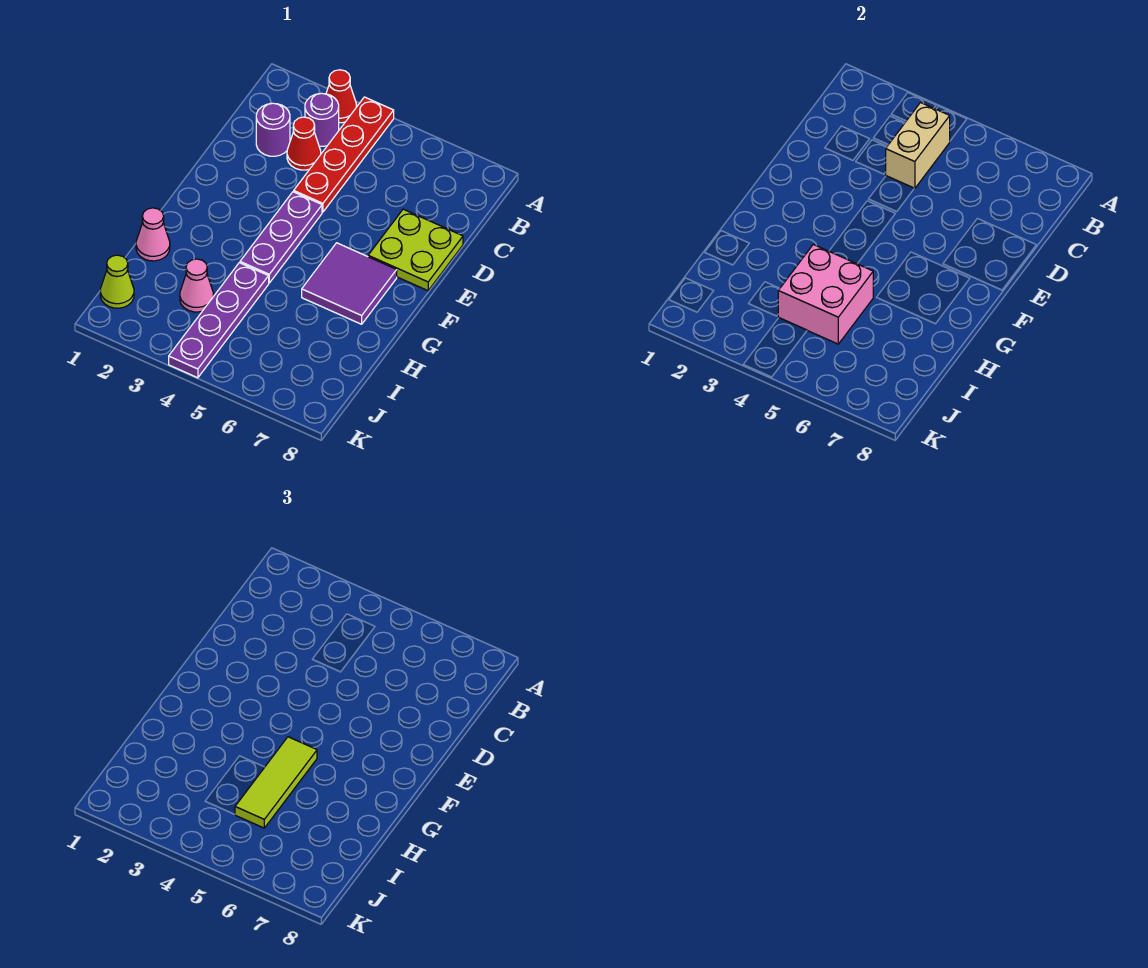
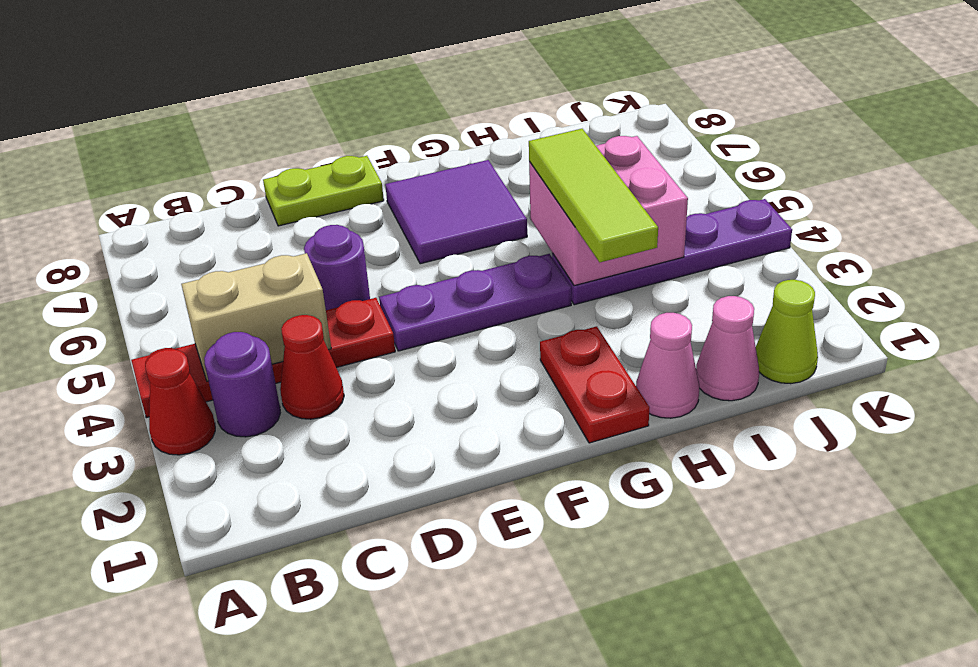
purple round brick C2 level 1 -> purple round brick D5 level 1
lime plate D7:E8 level 1 -> lime plate D8:E8 level 1
none -> red plate G1:G2 level 1
lime tile G5:I5 level 3 -> lime tile H3:H5 level 3
pink cone I3 level 1 -> pink cone I1 level 1

